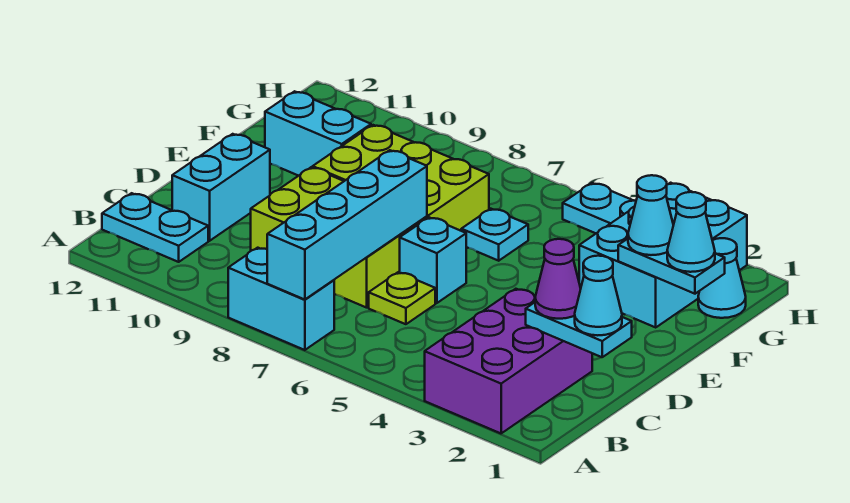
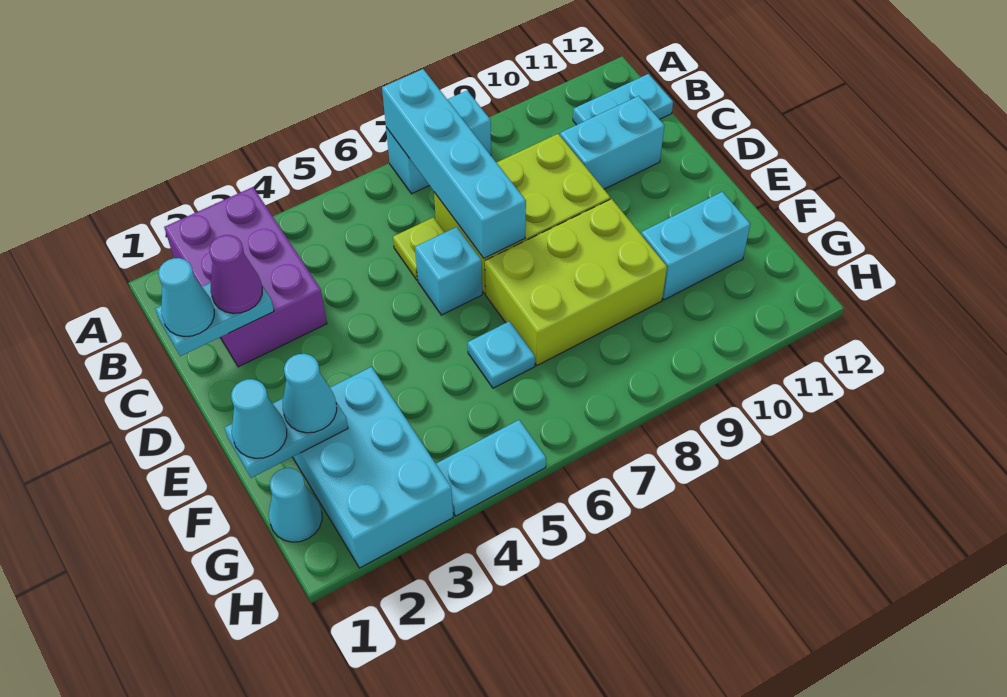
cyan brick C11:D11 level 1 -> cyan brick C10:C11 level 1

